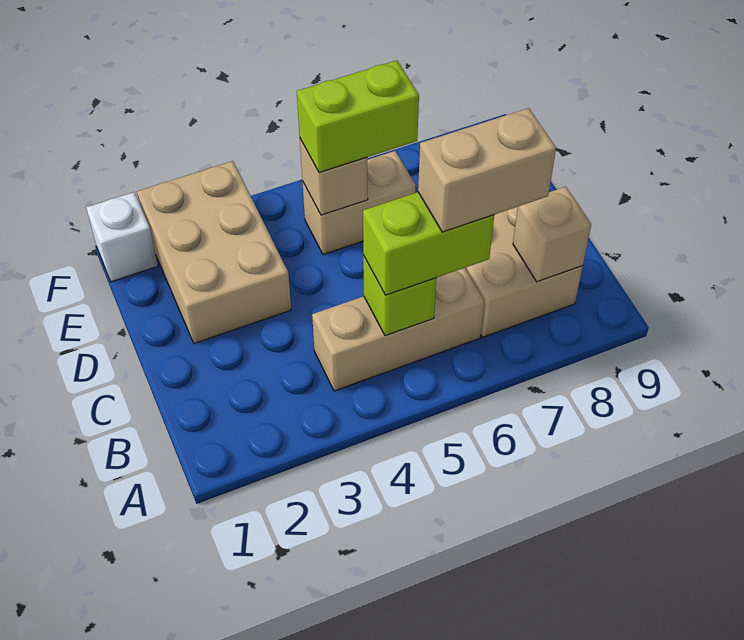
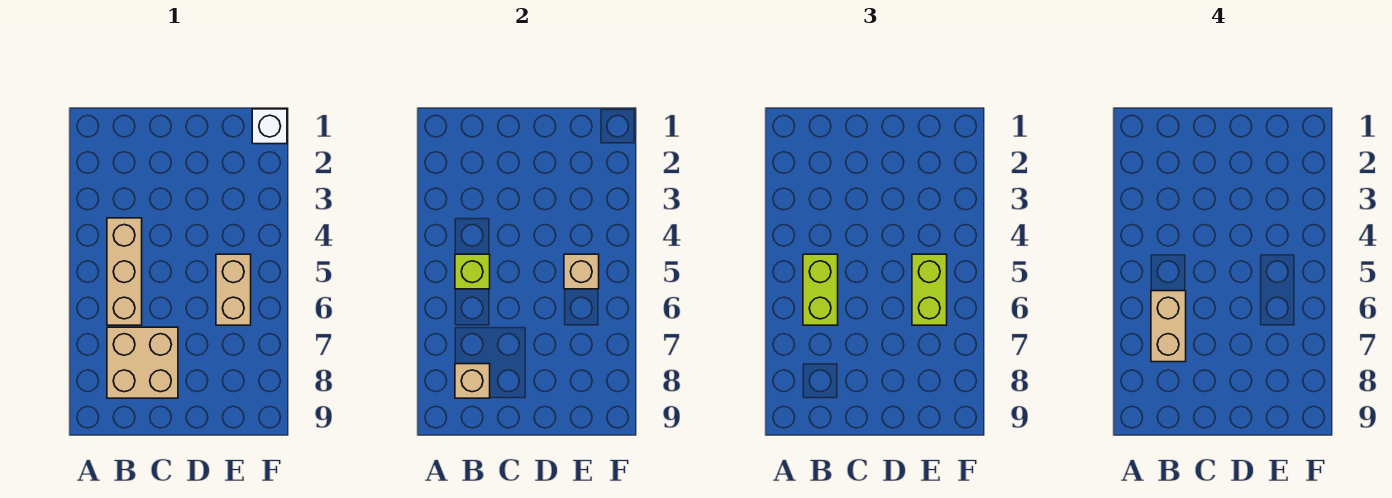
tan brick D2:F3 level 1 -> none

